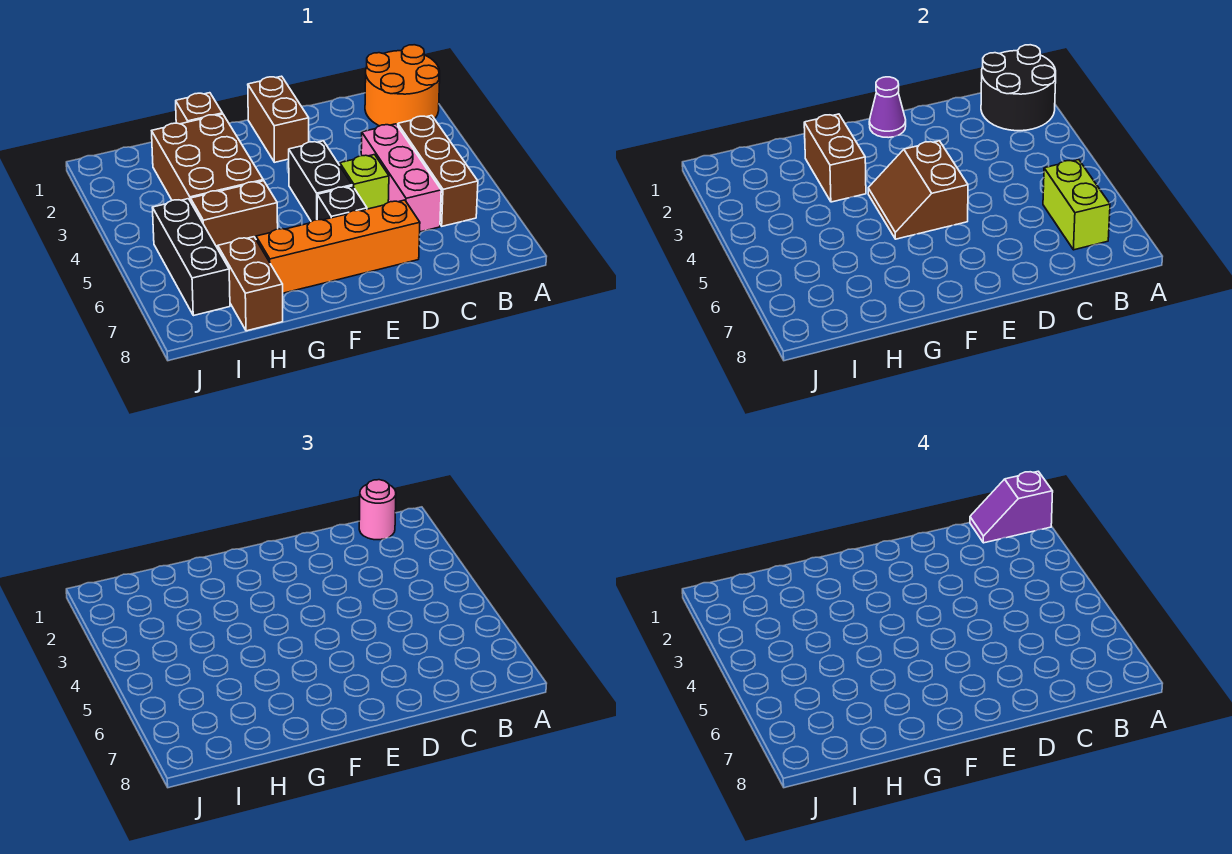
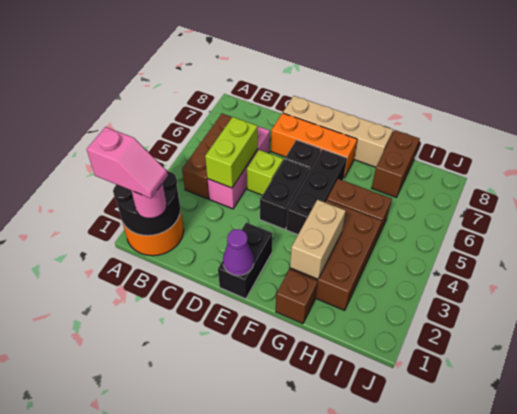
purple slope A1:B1 level 4 top A -> pink slope A1:B1 level 4 top A
lime brick B6:B7 level 2 -> lime brick C4:C5 level 2
orange brick D7:G7 level 1 -> orange brick D7:F7 level 1
none -> tan brick D8:G8 level 1
brown brick E1:E2 level 1 -> black brick E1:E2 level 1
brown slope E4:F5 level 2 top E -> none
brown brick G2:G3 level 2 -> tan brick G2:G3 level 2
black brick I5:I7 level 1 -> black brick F4:F6 level 1

